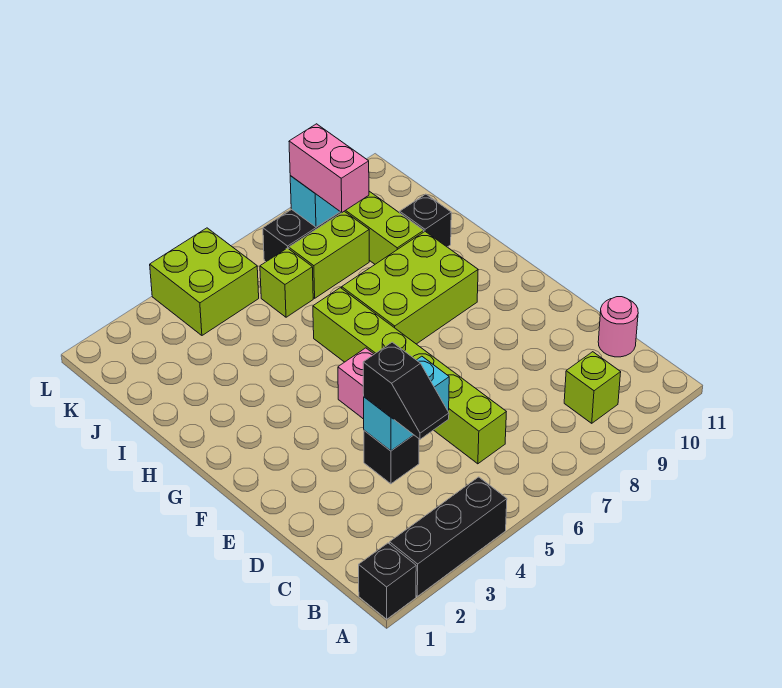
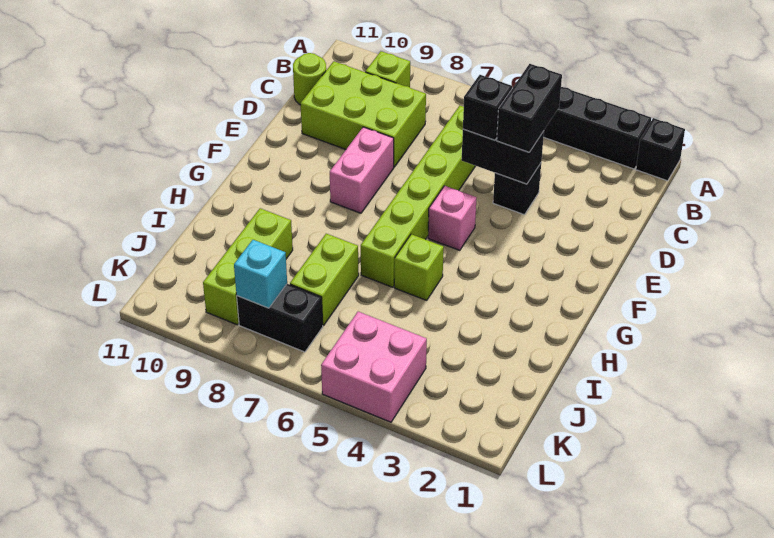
black slope C4:D4 level 3 top D -> black brick C4:D4 level 3
pink round brick C11 level 1 -> lime round brick C11 level 1
cyan brick D4:D5 level 2 -> black brick D4:D5 level 2
lime brick G7:H9 level 1 -> lime brick C8:D10 level 1
black brick I10 level 1 -> black brick D5 level 3
lime brick J6 level 1 -> lime brick H5 level 1
lime brick J7:J8 level 1 -> lime brick I7:J7 level 1
pink brick J8:K8 level 3 -> pink brick E8:F8 level 1
lime brick K4:L5 level 1 -> pink brick K4:L5 level 1

